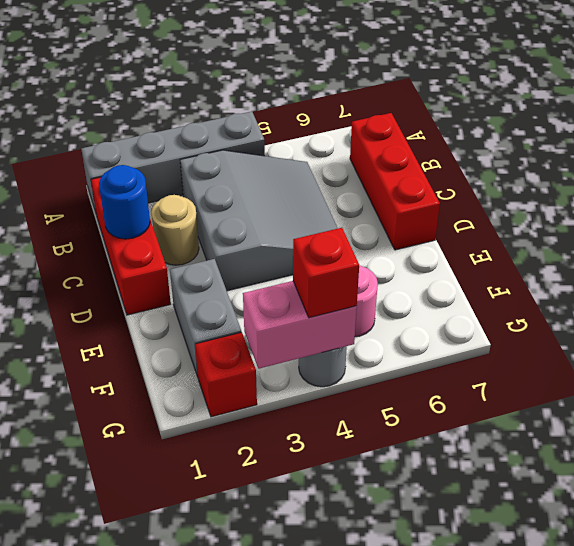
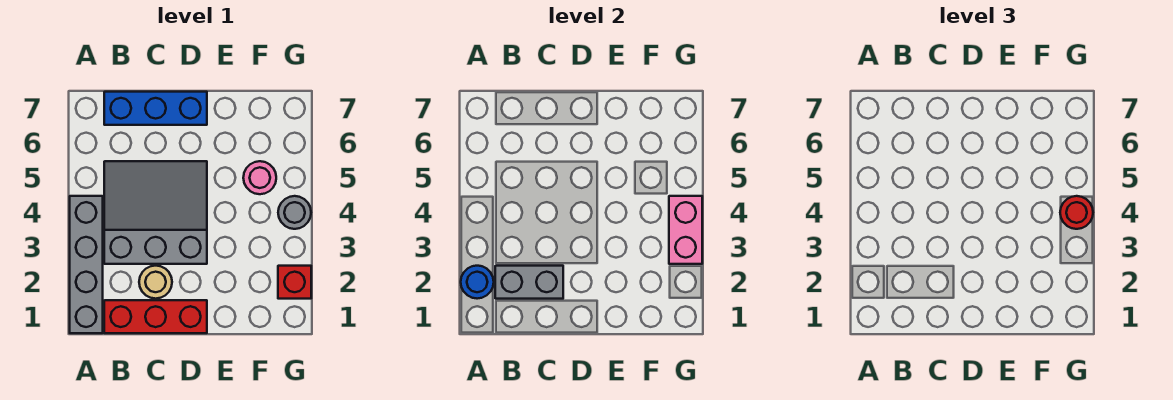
red brick B7:D7 level 1 -> blue brick B7:D7 level 1
blue round brick C1 level 2 -> blue round brick A2 level 2
grey brick E2:F2 level 1 -> grey brick B2:C2 level 2
red brick G4 level 3 -> red round brick G4 level 3

